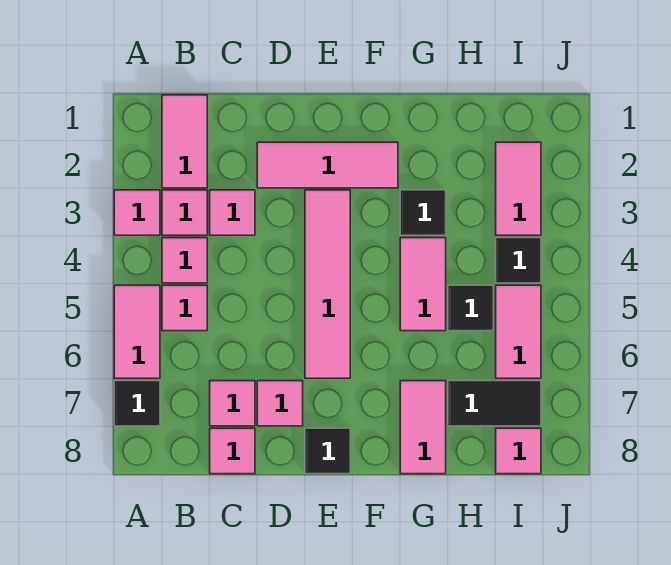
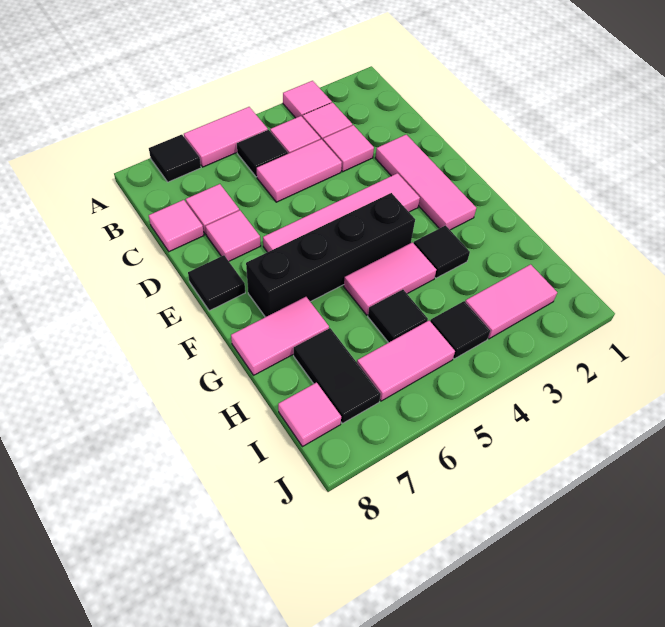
pink tile B1:B2 level 1 -> pink tile C4:C5 level 1
pink tile B5 level 1 -> black tile B5 level 1
none -> black brick F4:F7 level 1

